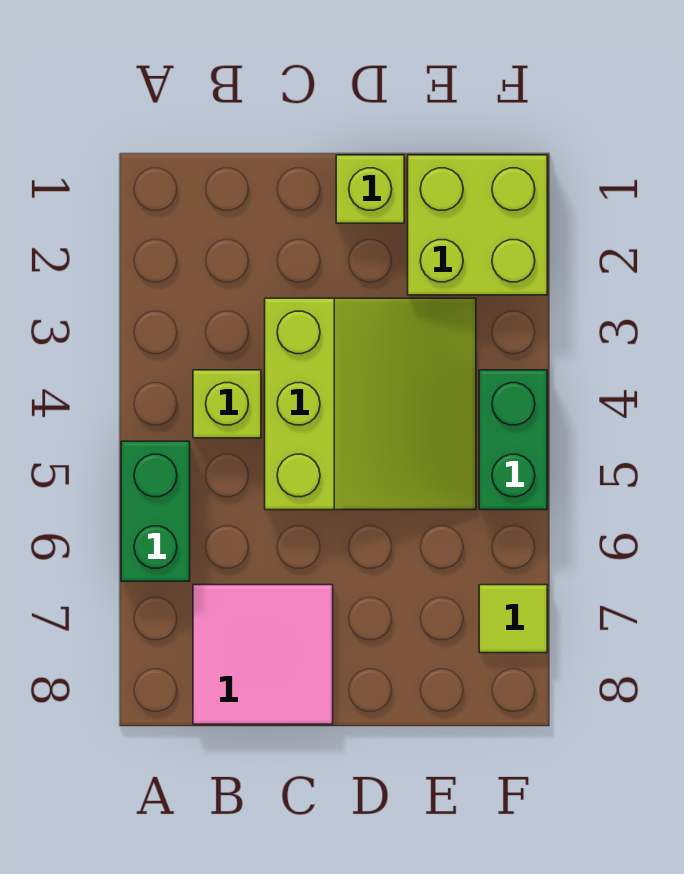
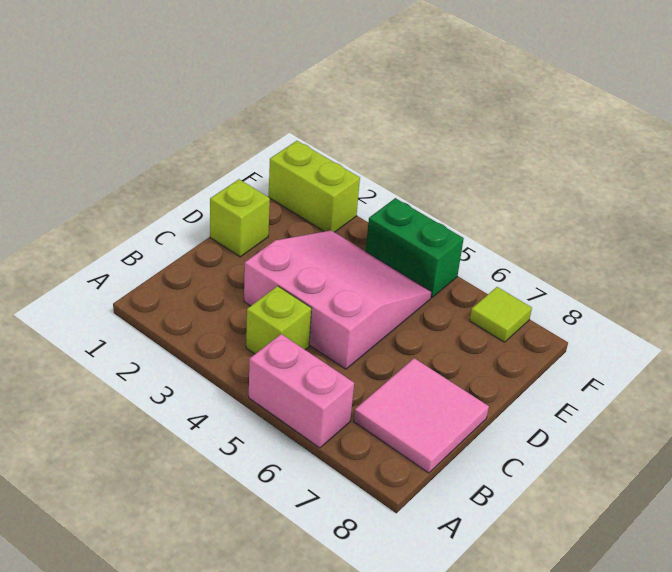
green brick A5:A6 level 1 -> pink brick A5:A6 level 1
lime slope C3:E5 level 1 top C -> pink slope C3:E5 level 1 top C
lime brick E1:F2 level 1 -> lime brick F1:F2 level 1

